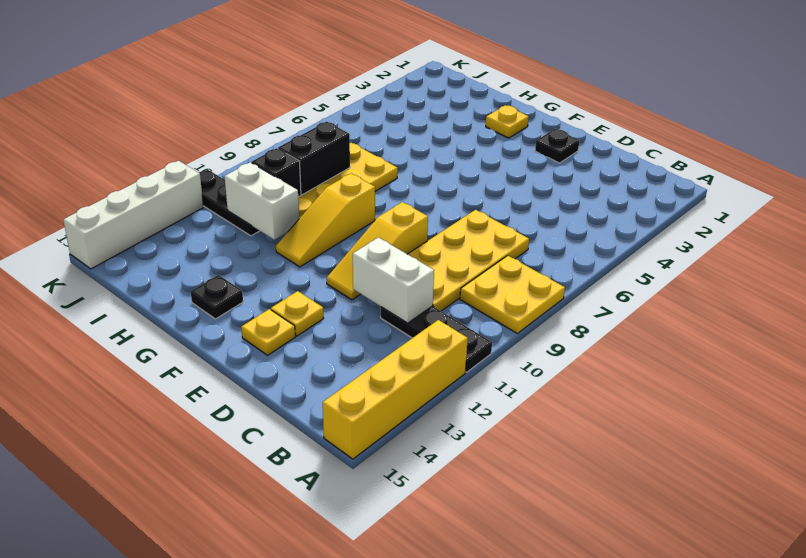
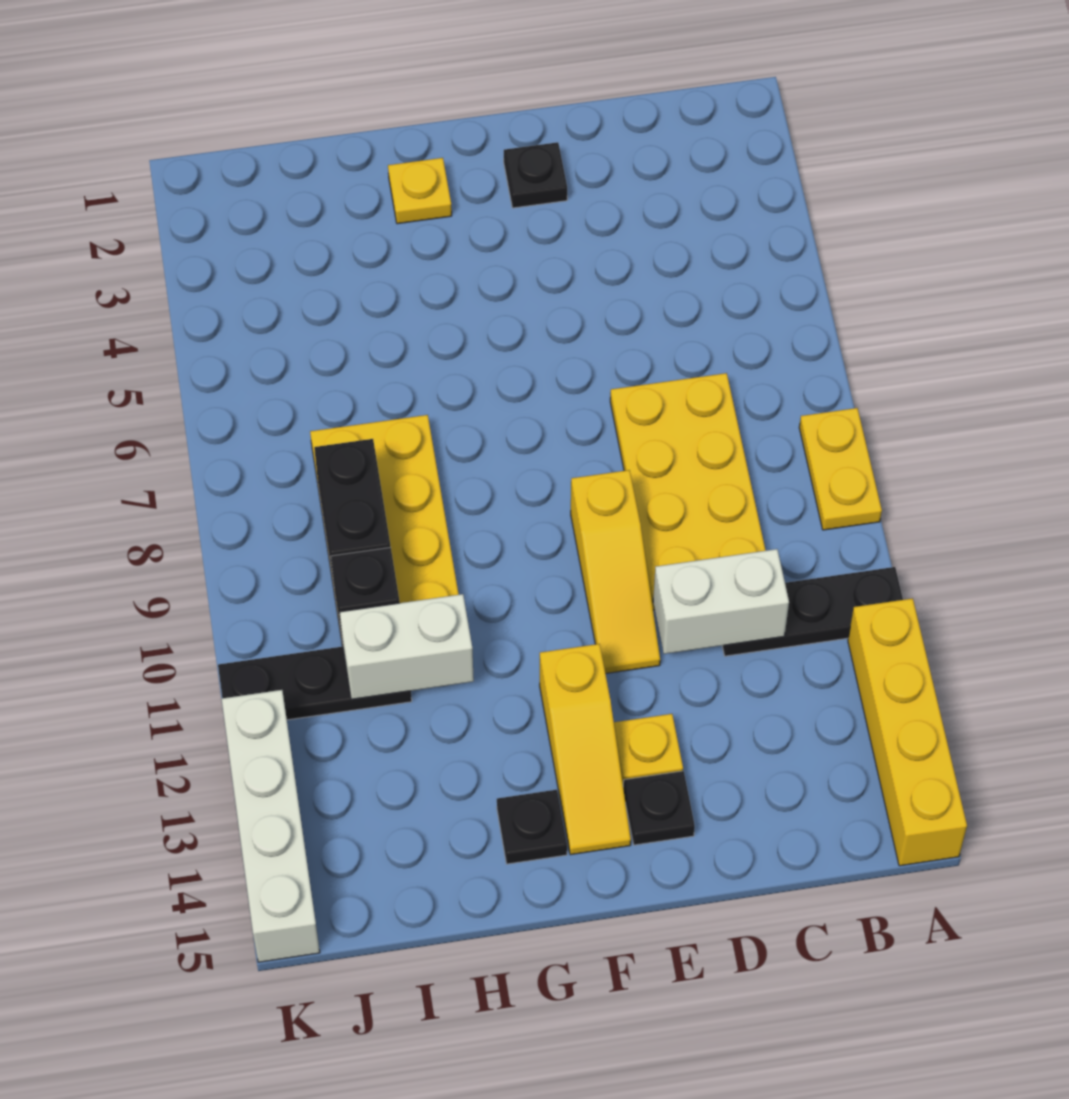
yellow plate A8:B9 level 1 -> yellow plate A8:A9 level 1
yellow plate E14 level 1 -> black plate E14 level 1
yellow slope G9:G11 level 1 top 9 -> yellow slope F12:F14 level 1 top 12

